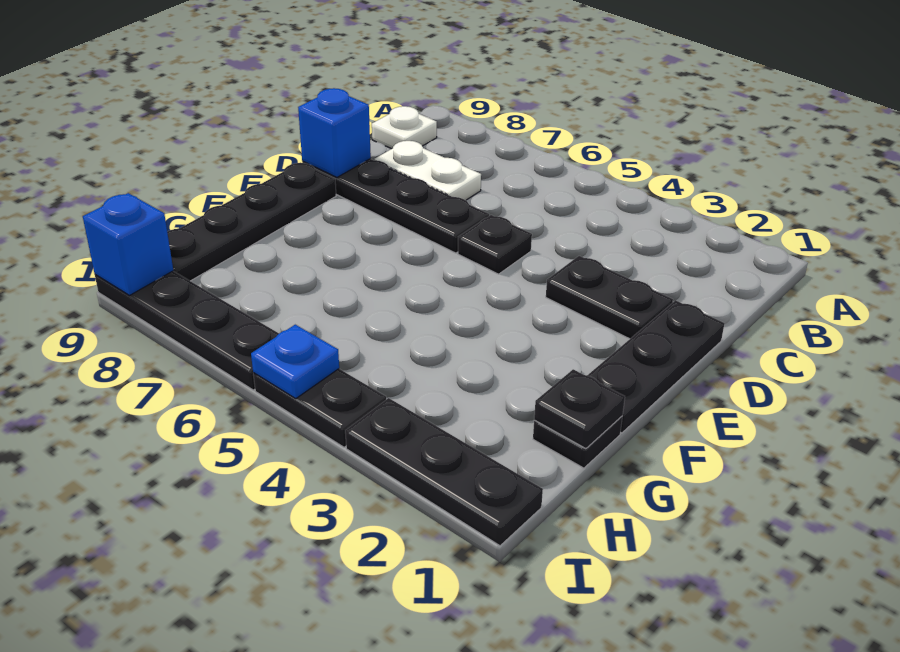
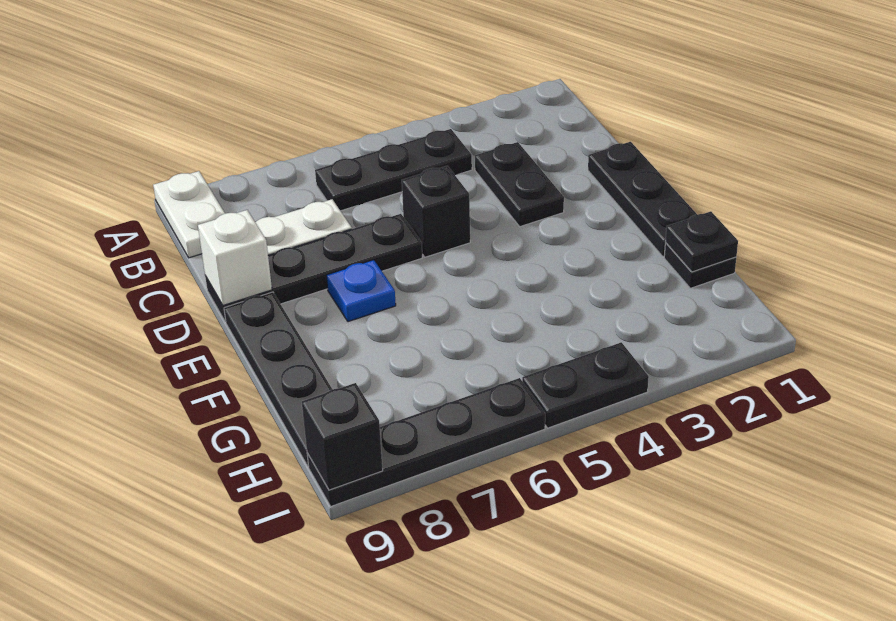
white plate B9 level 1 -> white plate A9:B9 level 1
black plate D2:D3 level 1 -> black plate C3:D3 level 1
black plate D5 level 1 -> black brick D5 level 1
blue brick D9 level 2 -> white brick D9 level 2
black plate I1:I3 level 1 -> black plate B4:B6 level 1
blue plate I5 level 2 -> blue plate E7 level 1
blue brick I9 level 2 -> black brick I9 level 2

